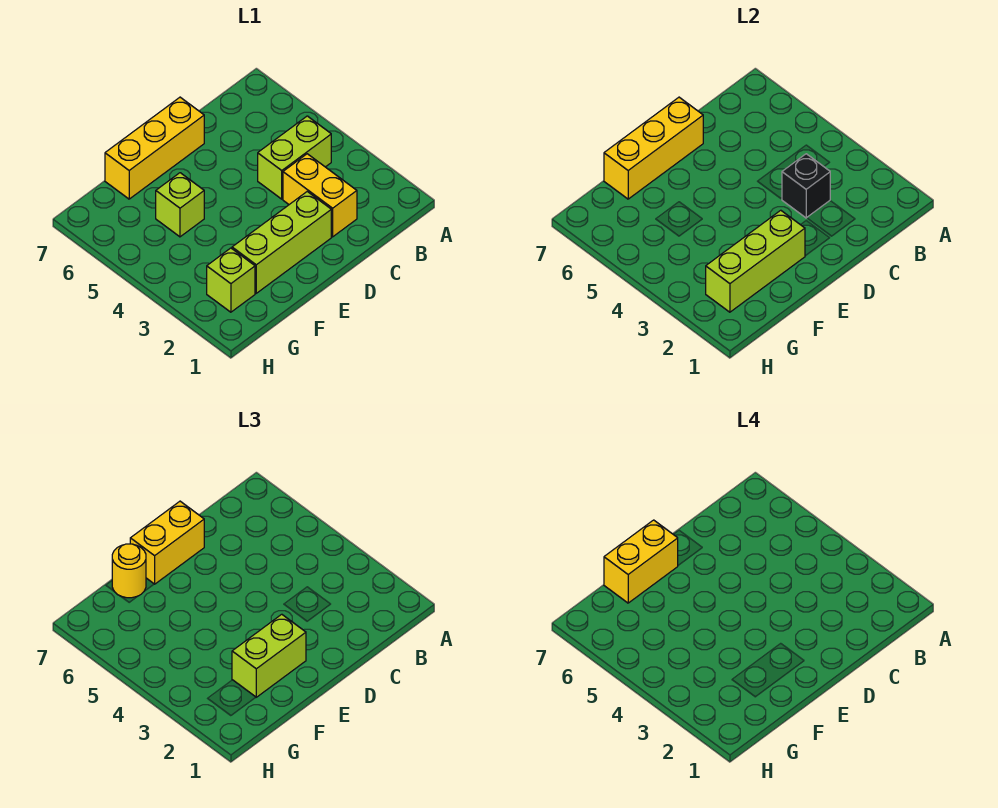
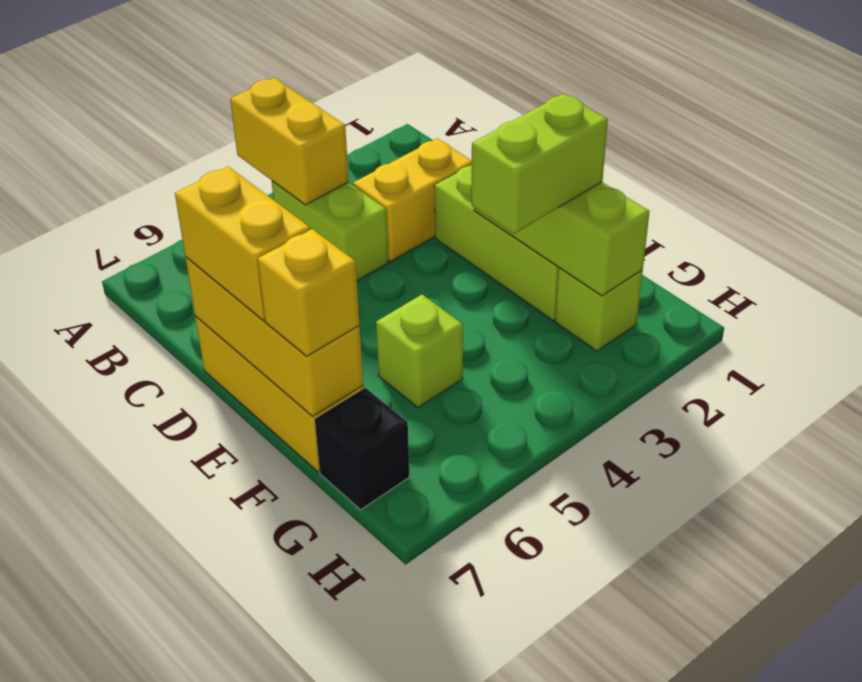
black brick C3 level 2 -> black brick G7 level 1
lime brick E2:F2 level 3 -> lime brick F2:F3 level 3
yellow brick E7:F7 level 4 -> yellow brick A4:B4 level 2
yellow round brick F7 level 3 -> yellow brick F7 level 3

